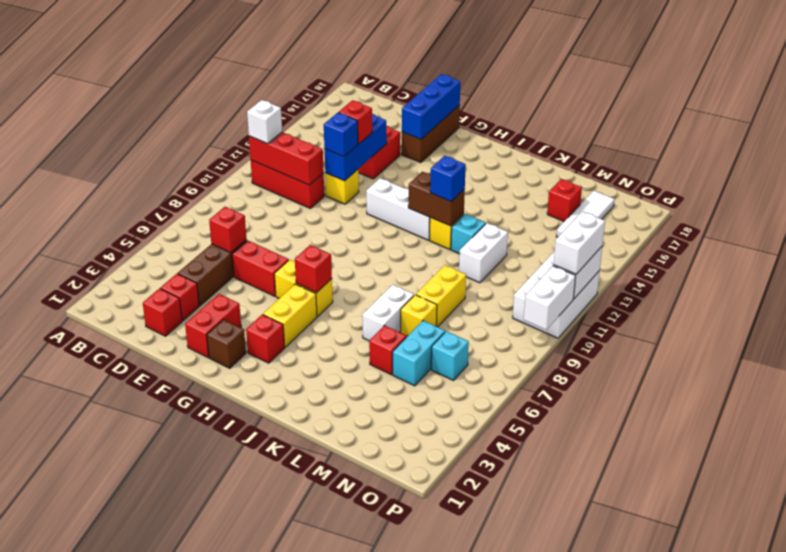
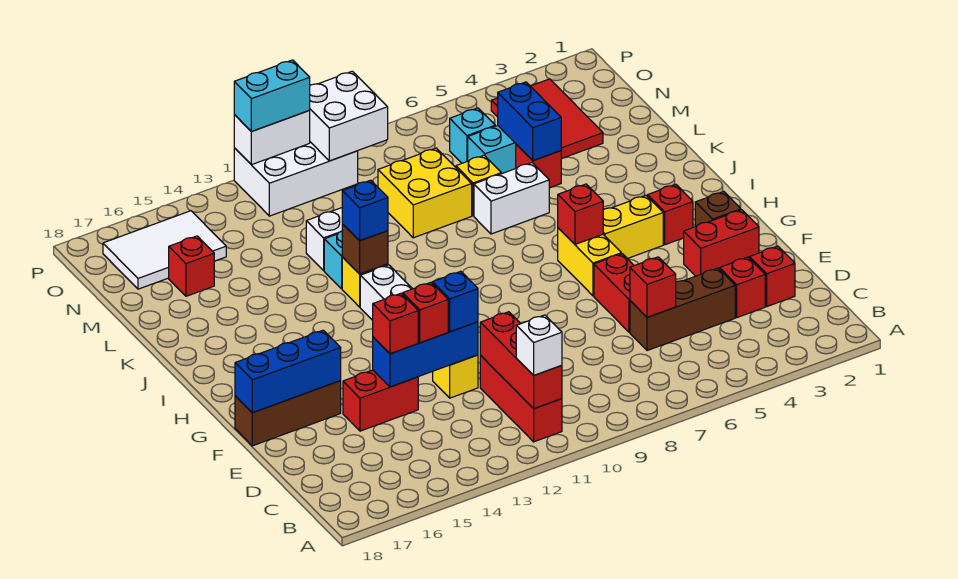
none -> red brick E14 level 3
brown brick I12:J12 level 2 -> brown brick J12 level 2
none -> blue brick L5:M5 level 2
yellow brick L8:L9 level 1 -> yellow brick L8:M9 level 1
none -> red tile M3:O4 level 1
white tile N15:N17 level 1 -> white tile N15:O17 level 1
white brick P9:P10 level 2 -> white brick O9:P10 level 2
white brick P11:P12 level 3 -> cyan brick P11:P12 level 3

